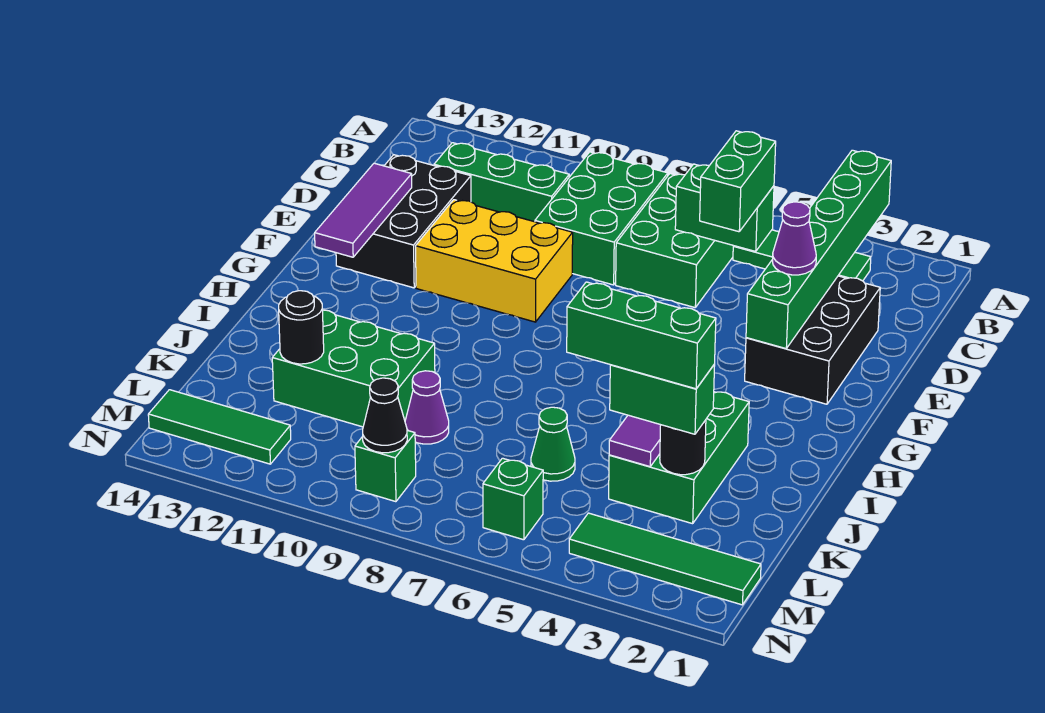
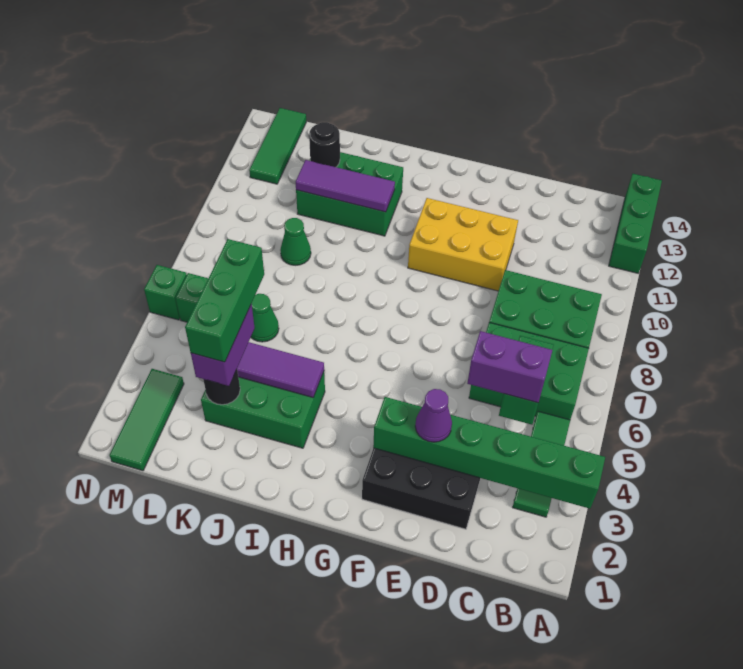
green brick C5:D5 level 3 -> purple brick C5:D5 level 3
green brick C10:C12 level 1 -> green brick A12:A14 level 1
black brick D12:F13 level 1 -> none
yellow brick E9:F11 level 1 -> yellow brick E10:G11 level 1
purple tile E13:G13 level 2 -> purple tile I11:K11 level 2
green brick J10:K12 level 1 -> green brick I11:K12 level 1
green brick K3:K4 level 3 -> purple brick K3:K4 level 3
purple cone K9 level 1 -> green cone K9 level 1
green tile M1:M4 level 1 -> green tile M1:M3 level 1
green brick M9 level 1 -> green brick N6 level 1
black cone M9 level 2 -> none

